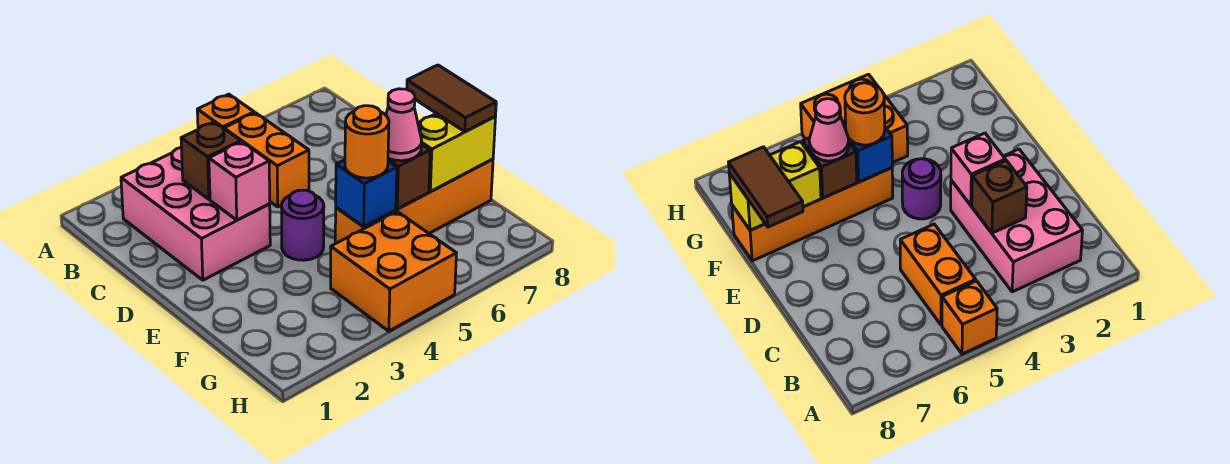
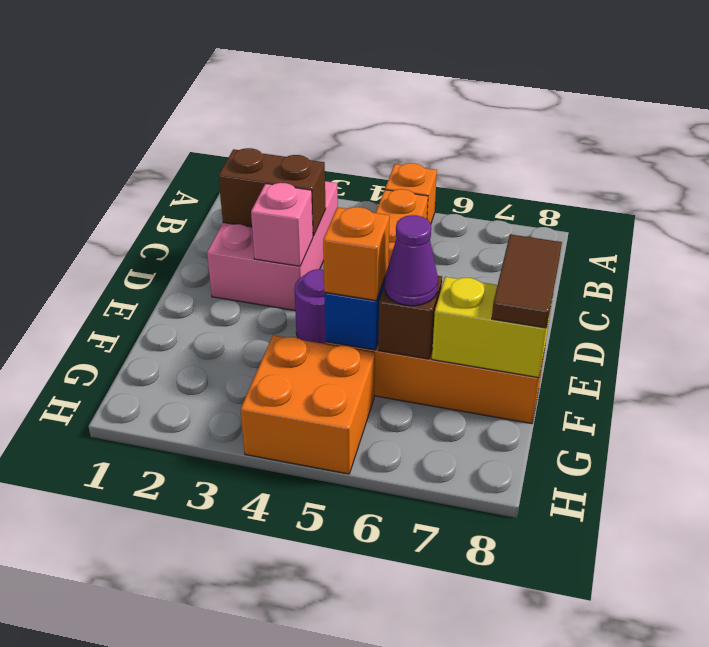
brown brick C3 level 2 -> brown brick C2:C3 level 2
orange round brick F5 level 3 -> orange brick F5 level 3
pink cone F6 level 3 -> purple cone F6 level 3

